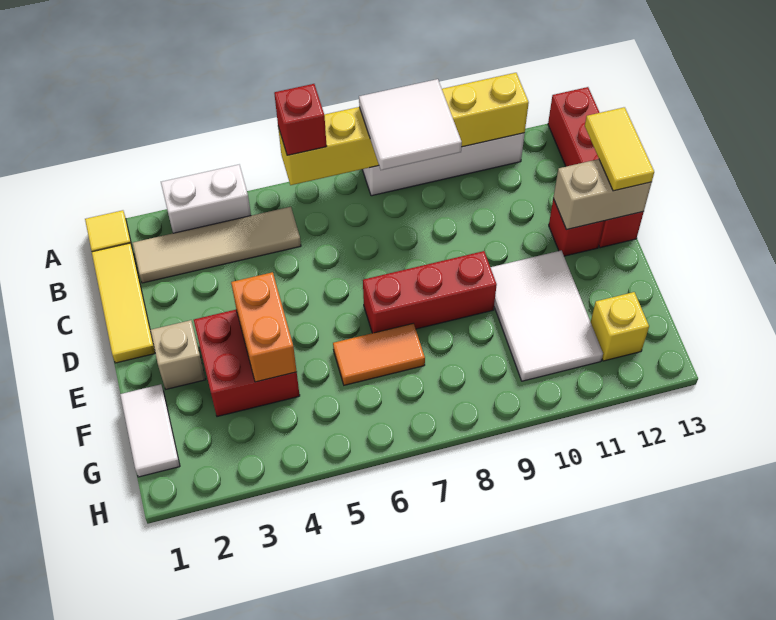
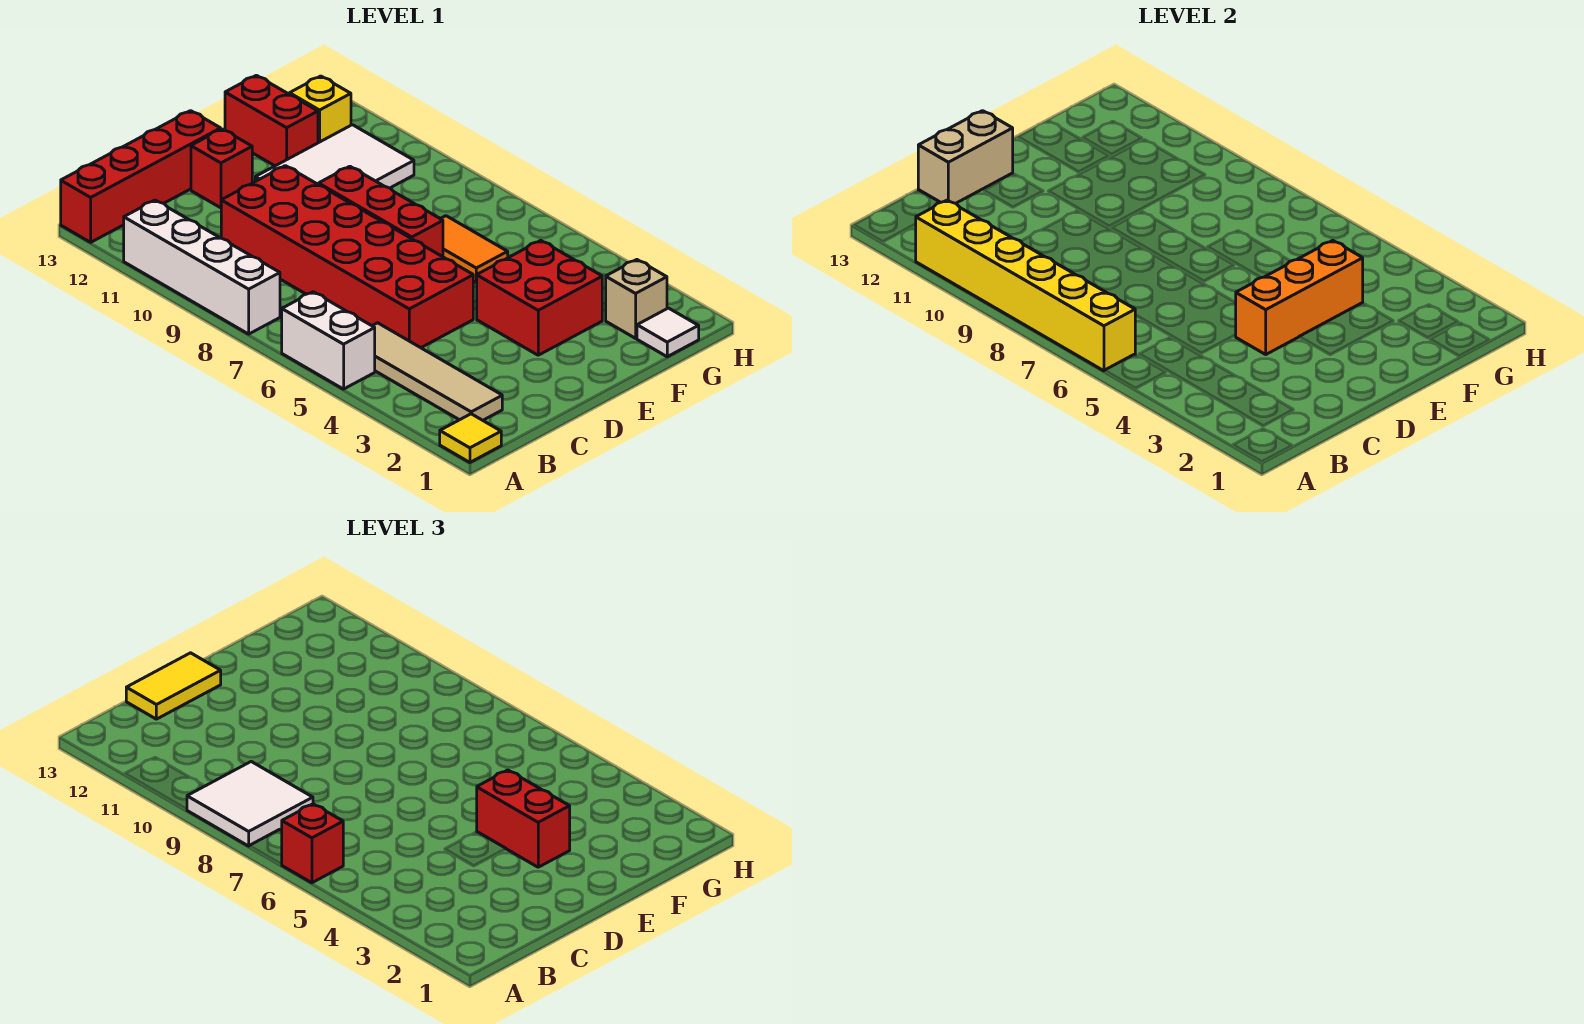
white brick A3:A4 level 1 -> white brick A5:A6 level 1
yellow tile B1:D1 level 1 -> none
none -> red brick C5:D10 level 1
tan brick D12:D13 level 2 -> tan brick C13:D13 level 2
tan brick E2 level 1 -> tan brick G2 level 1
none -> red brick E3:E4 level 3
orange brick E4:F4 level 2 -> orange brick D4:F4 level 2
white tile F1:G1 level 1 -> white tile G1 level 1
none -> red brick F12:F13 level 1

